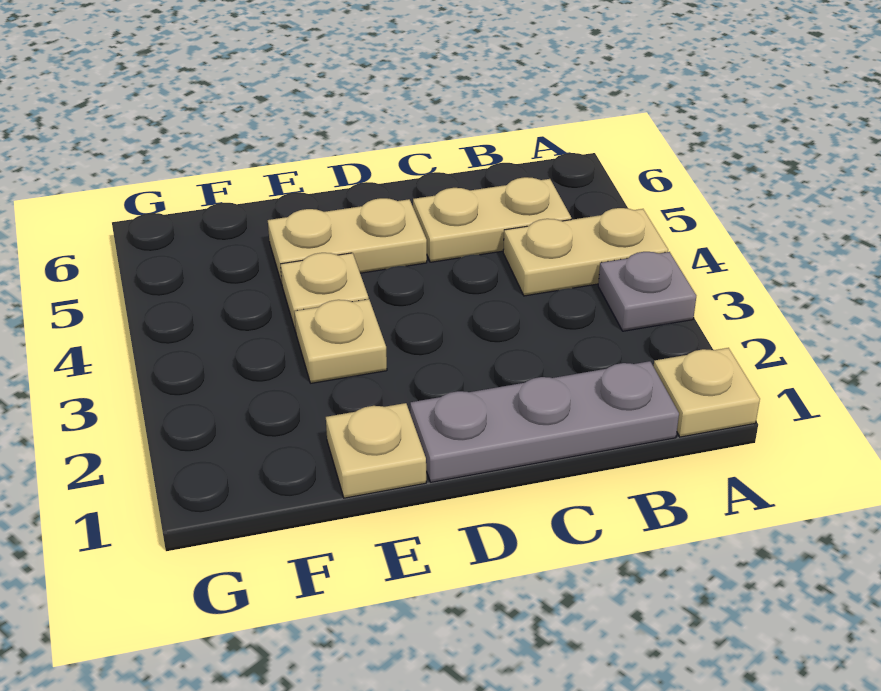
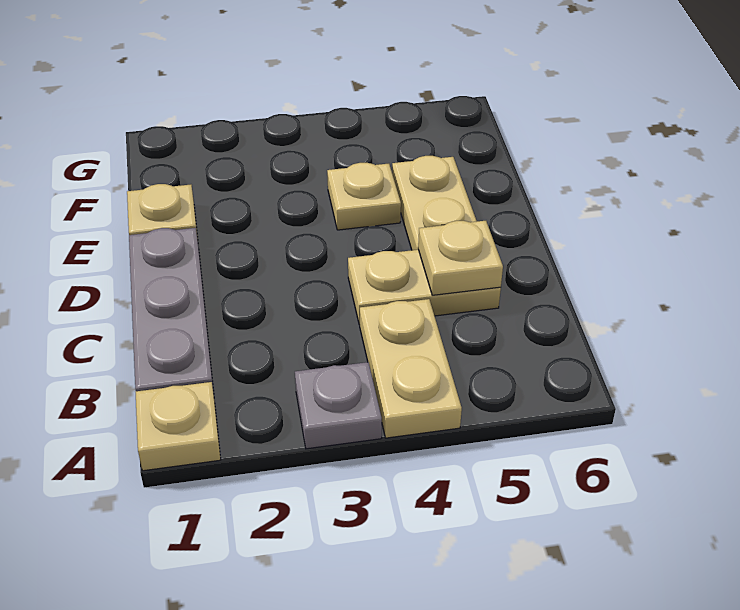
tan plate B5:C5 level 1 -> tan plate C4:C5 level 1
tan plate E3 level 1 -> tan plate C5 level 2

